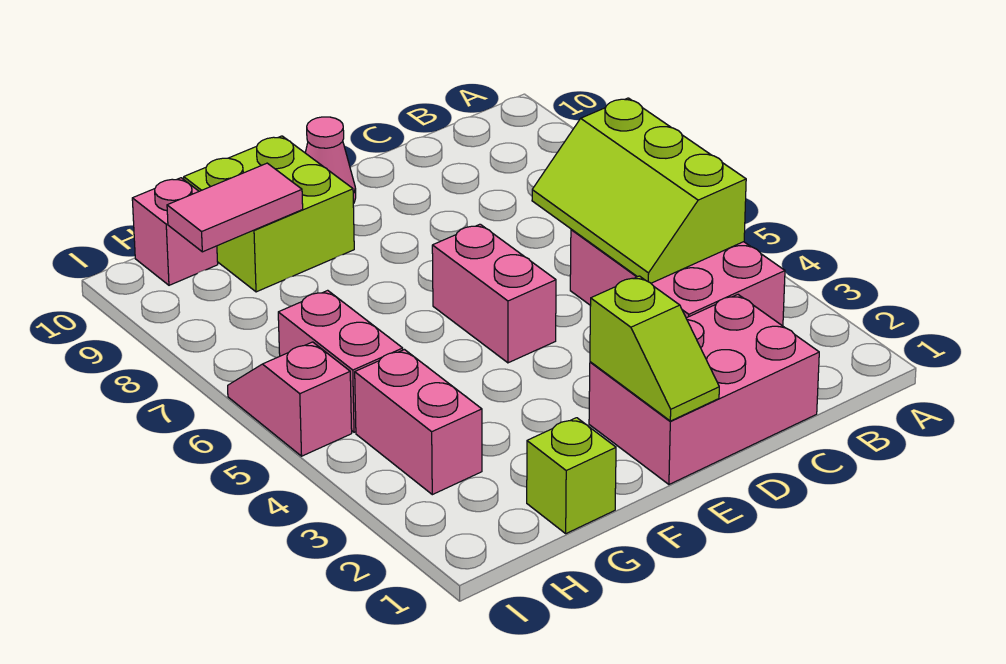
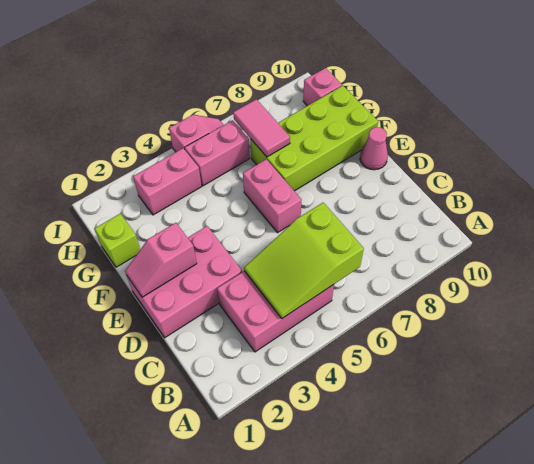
lime slope B4:C6 level 2 top B -> lime slope B4:C6 level 2 top 6
pink brick C1:E2 level 1 -> pink brick D1:E3 level 1
lime slope E1:E2 level 2 top 2 -> pink slope E1:E2 level 2 top 2
pink brick E5:E6 level 1 -> pink brick E6:F6 level 1
lime brick F9:G10 level 1 -> lime brick F7:G10 level 1
pink tile G9:H9 level 2 -> pink tile G7:H7 level 2

